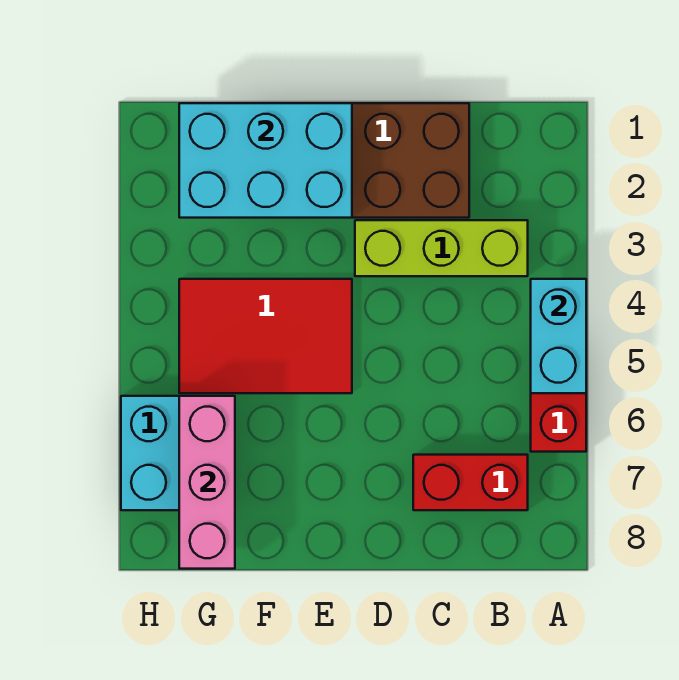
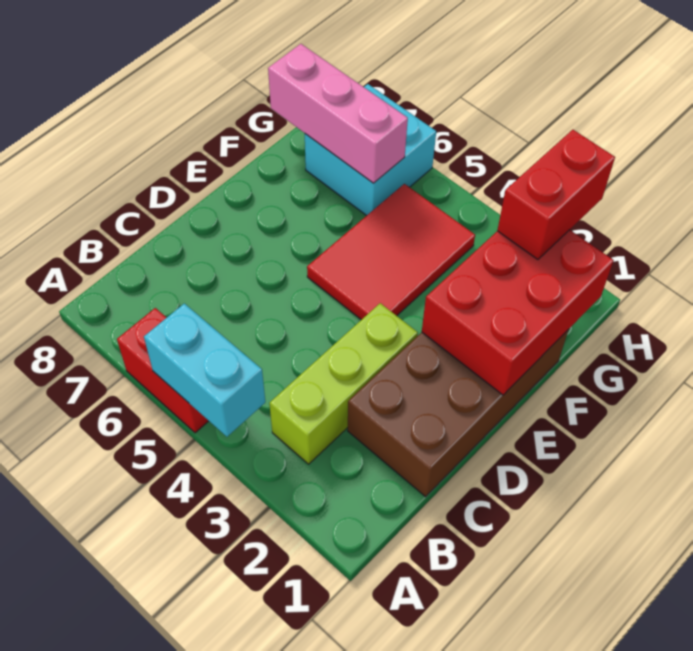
red brick B7:C7 level 1 -> red brick G2:H2 level 3
cyan brick E1:G2 level 2 -> red brick E1:G2 level 2

